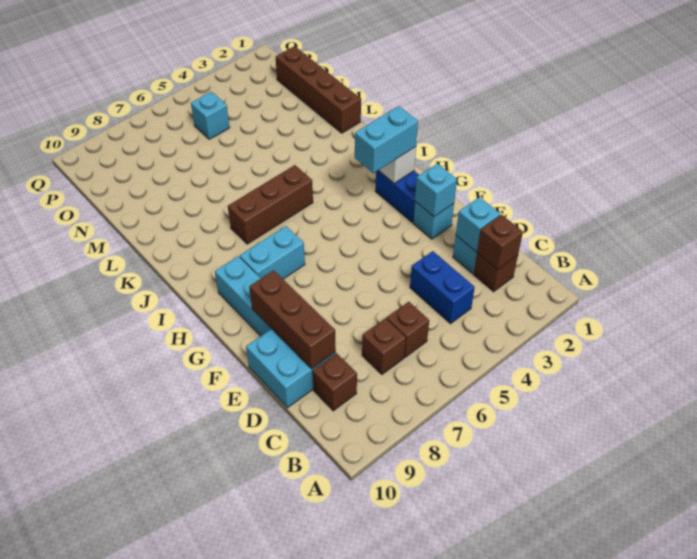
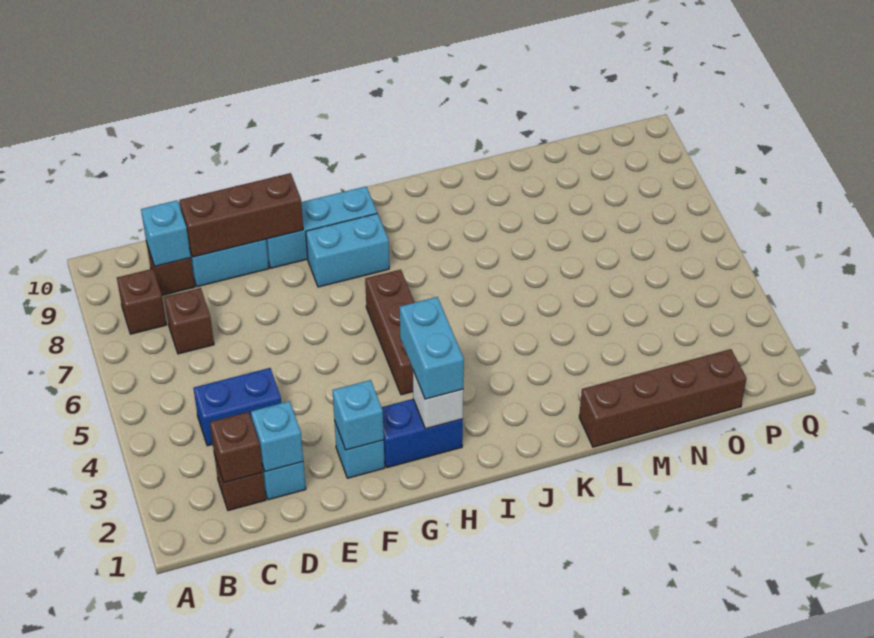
brown brick C6 level 1 -> brown brick B8 level 1
cyan brick H7:H8 level 1 -> cyan brick G8:H8 level 1
brown brick J5:J7 level 1 -> brown brick H4:H6 level 1
cyan brick O5 level 1 -> cyan brick C9 level 2

